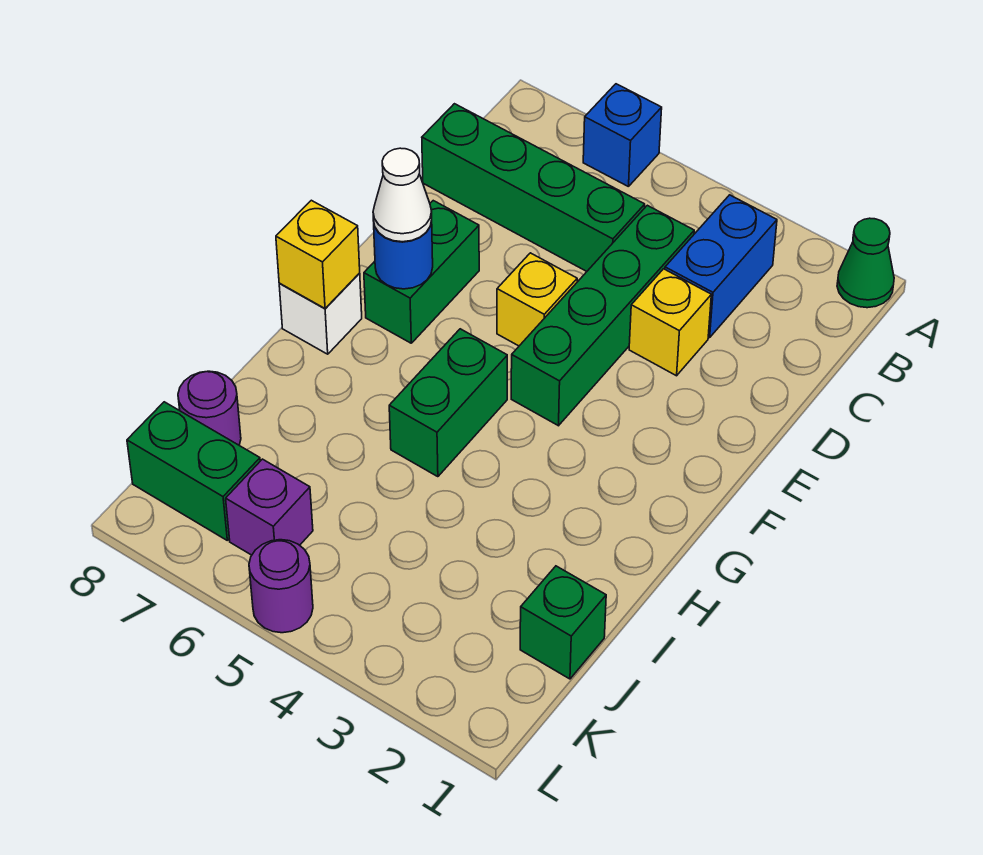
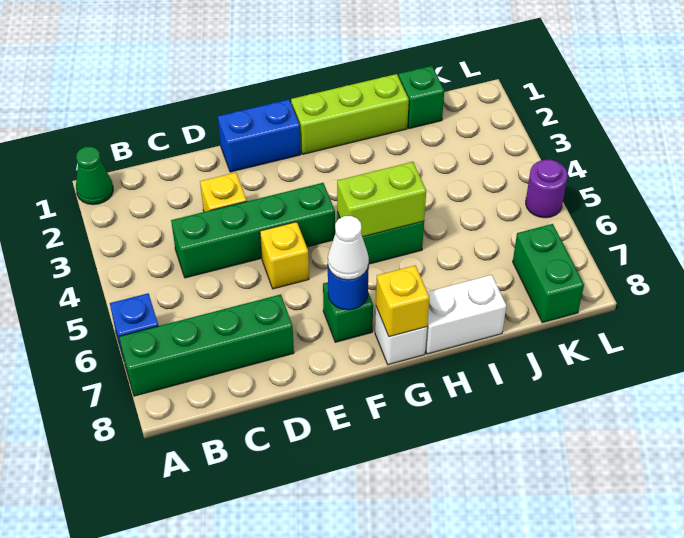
blue brick B3:C3 level 1 -> blue brick E1:F1 level 1
green brick C5:C8 level 1 -> green brick A7:D7 level 1
green brick E7:F7 level 1 -> green brick F7 level 1
none -> lime brick G1:I1 level 1
none -> lime brick G5:H5 level 2
none -> white brick H8:I8 level 1
purple round brick J8 level 1 -> none
purple brick K6 level 1 -> none

